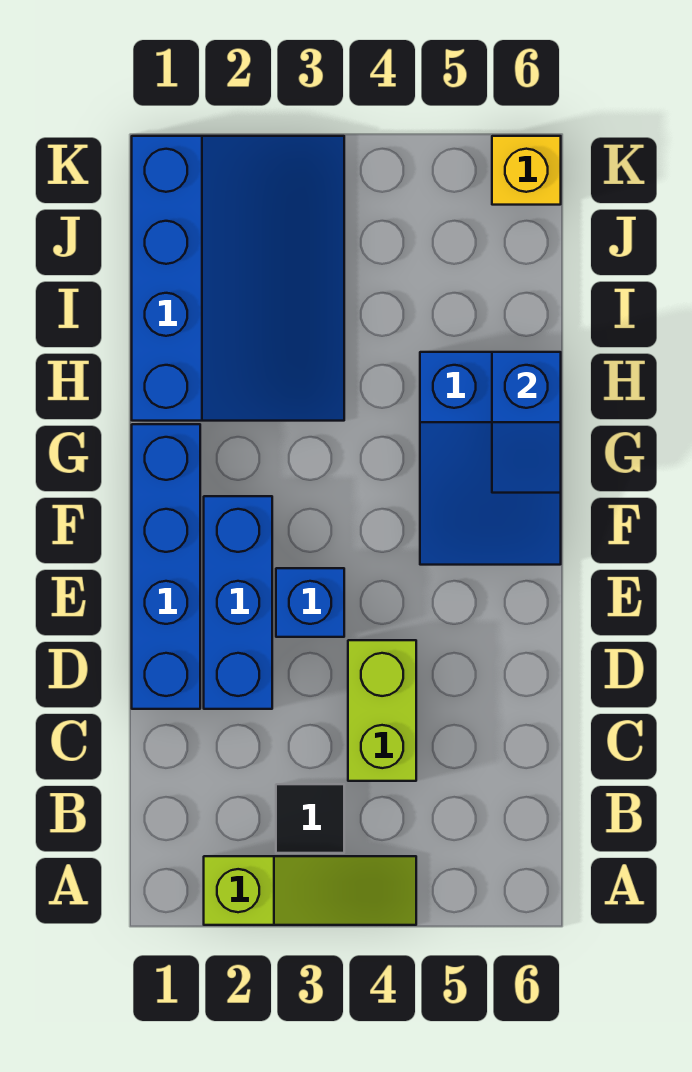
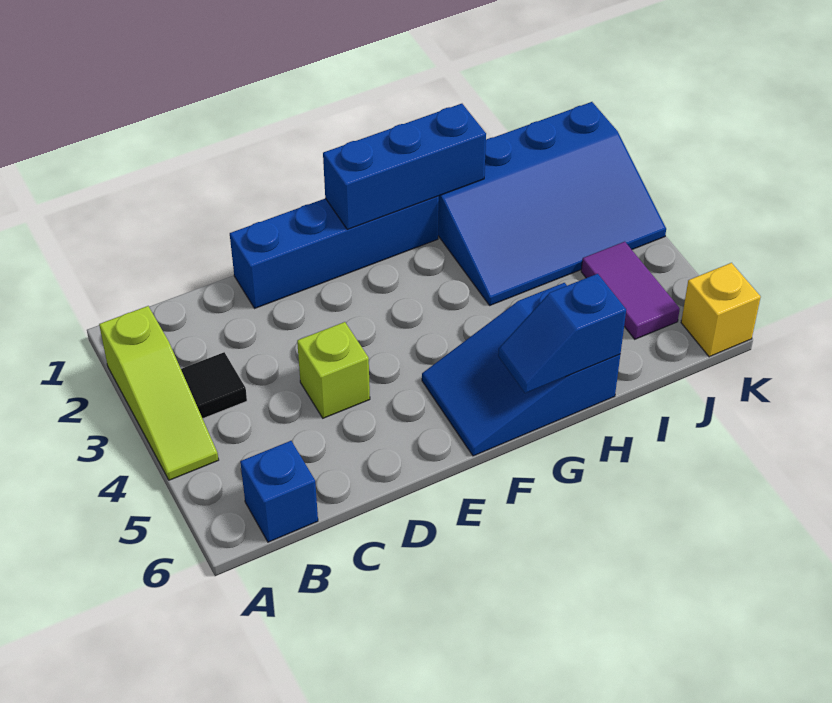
lime brick C4:D4 level 1 -> lime brick D4 level 1
blue brick D2:F2 level 1 -> blue brick F1:H1 level 2
blue brick E3 level 1 -> blue brick B6 level 1
none -> purple tile J4:J5 level 1

